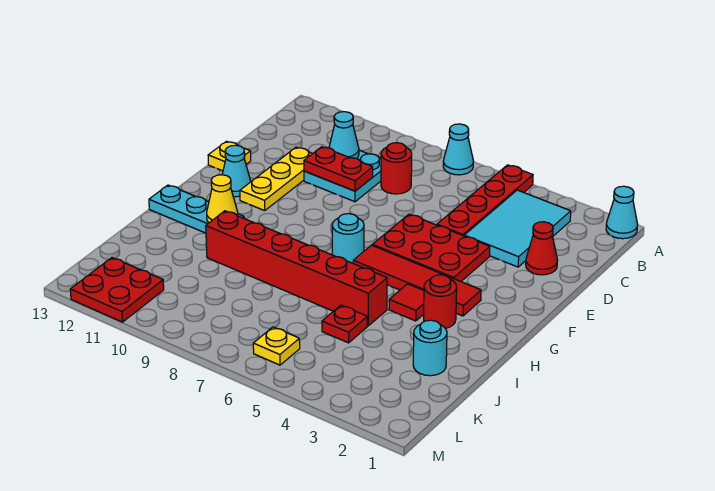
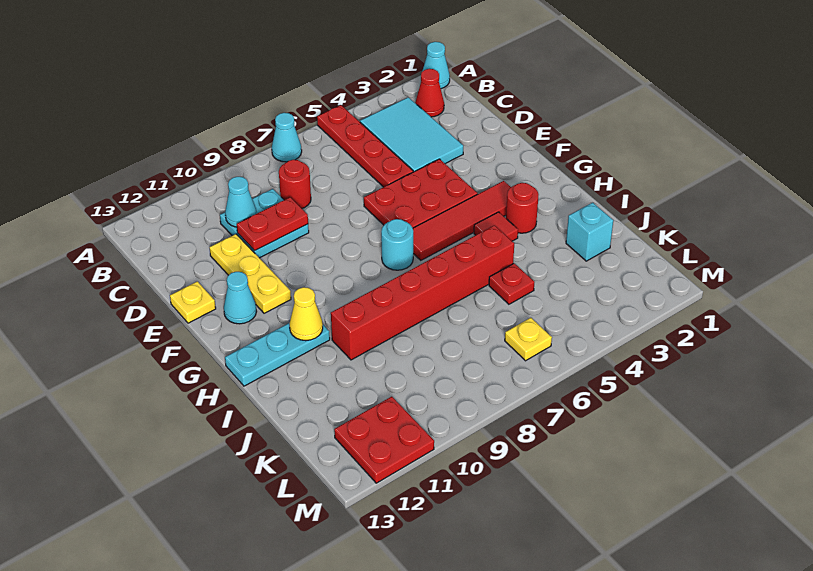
red cone D2 level 1 -> red cone B2 level 1
cyan round brick J2 level 1 -> cyan brick J2 level 1

